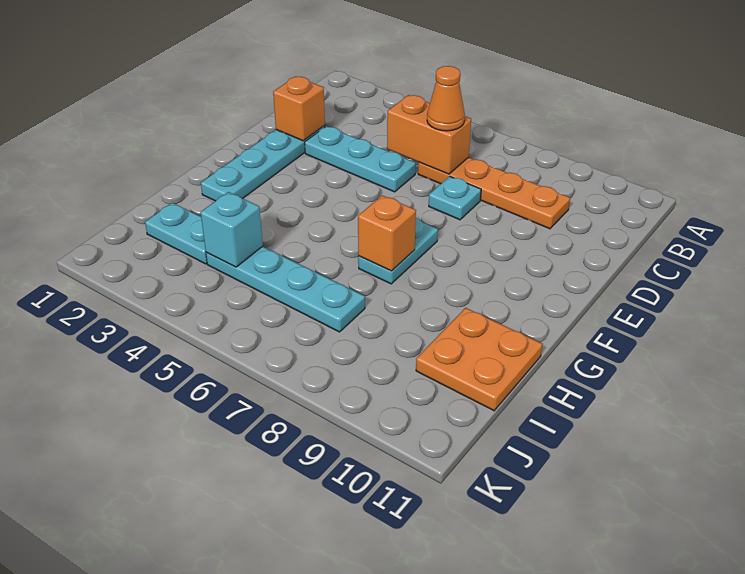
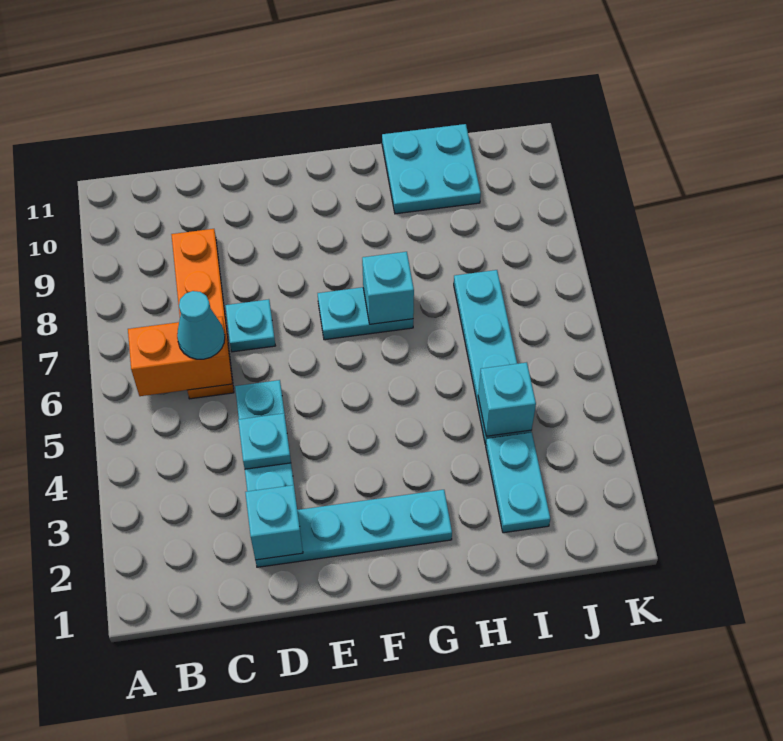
orange brick C5:C6 level 2 -> orange brick B6:C6 level 2
orange cone C6 level 3 -> cyan cone C6 level 3
orange brick D2 level 2 -> cyan brick D2 level 2
none -> cyan plate D4 level 2
orange brick G7 level 2 -> cyan brick G7 level 2
orange plate H10:I11 level 1 -> cyan plate H10:I11 level 1

